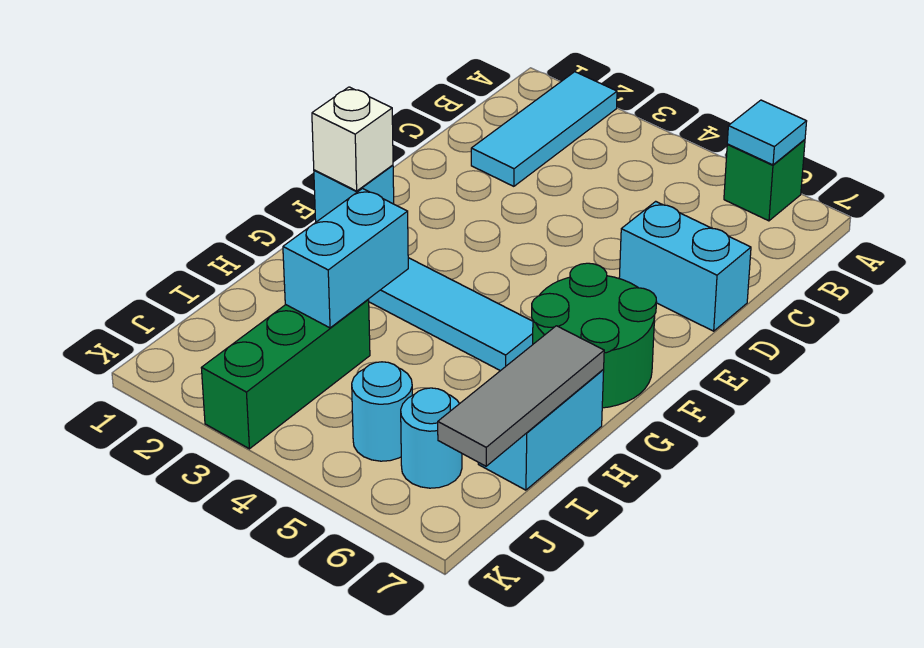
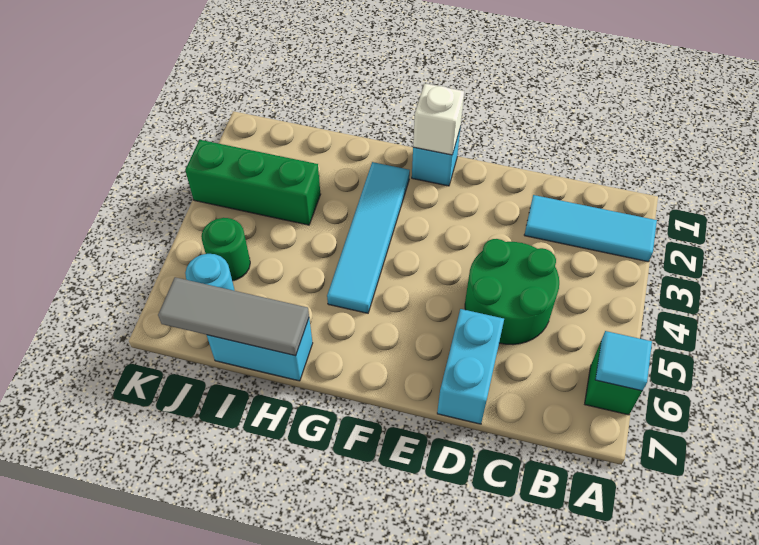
green round brick F6:G7 level 1 -> green round brick C4:D5 level 1
cyan brick H3:I3 level 2 -> none
cyan round brick J5 level 1 -> green round brick J5 level 1

